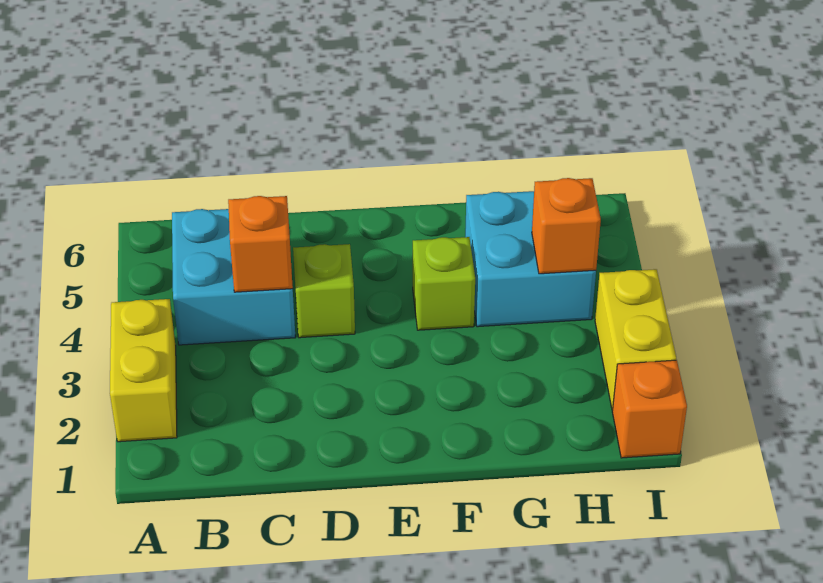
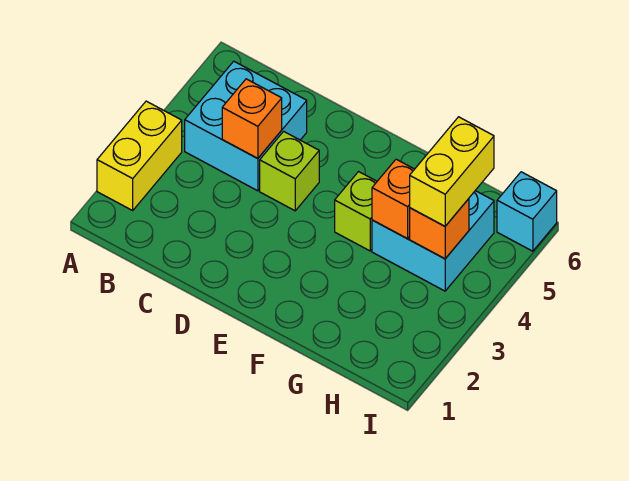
orange brick I1 level 1 -> orange brick G4 level 2
yellow brick I2:I3 level 1 -> yellow brick H4:H5 level 3
none -> cyan brick I6 level 1

